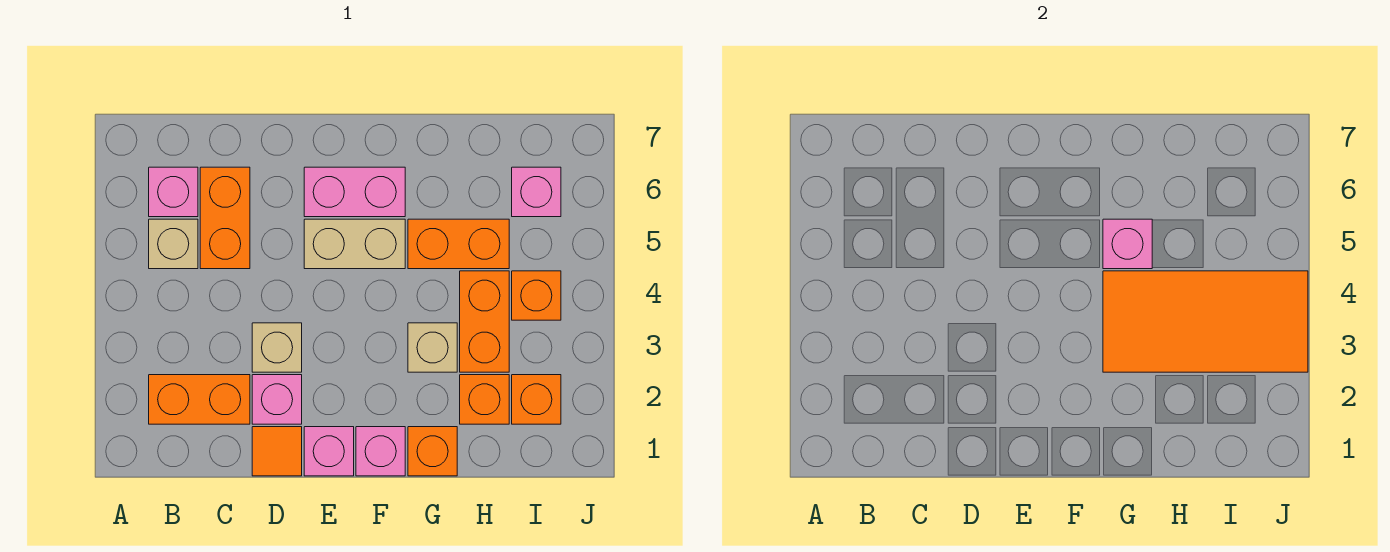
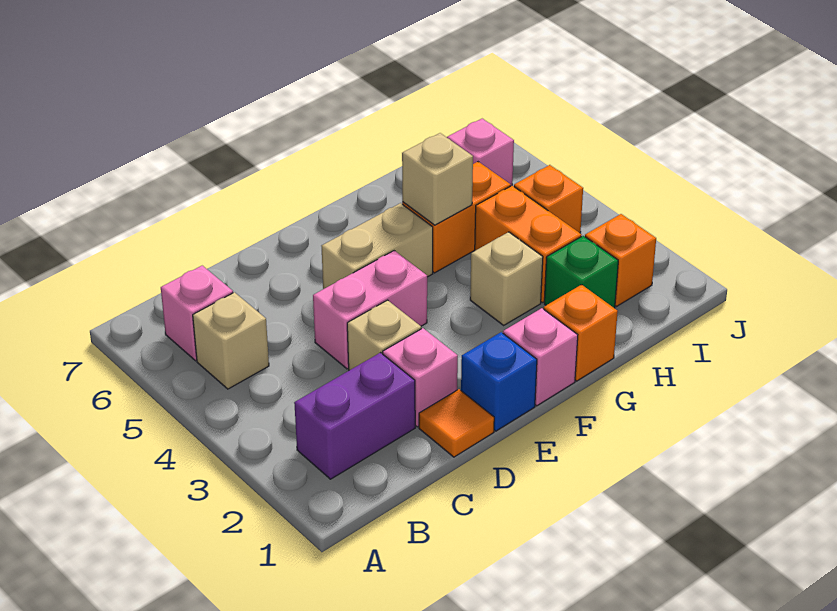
orange brick B2:C2 level 1 -> purple brick B2:C2 level 1
orange brick C5:C6 level 1 -> none
pink brick E1 level 1 -> blue brick E1 level 1
pink brick E6:F6 level 1 -> pink brick D4:E4 level 1
orange tile G3:J4 level 2 -> none
pink brick G5 level 2 -> tan brick G5 level 2
orange brick H2 level 1 -> green brick H2 level 1

